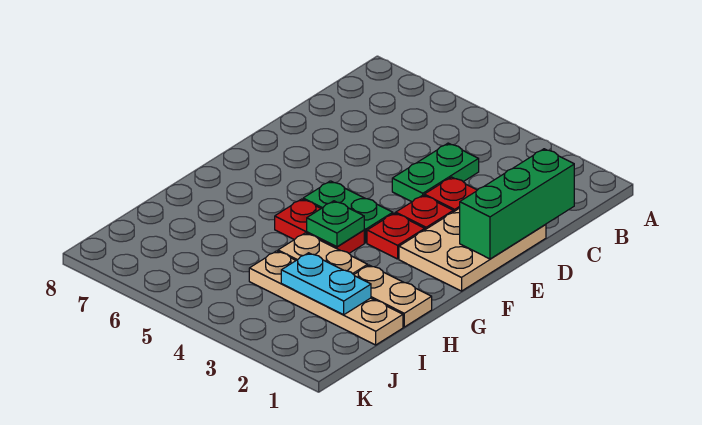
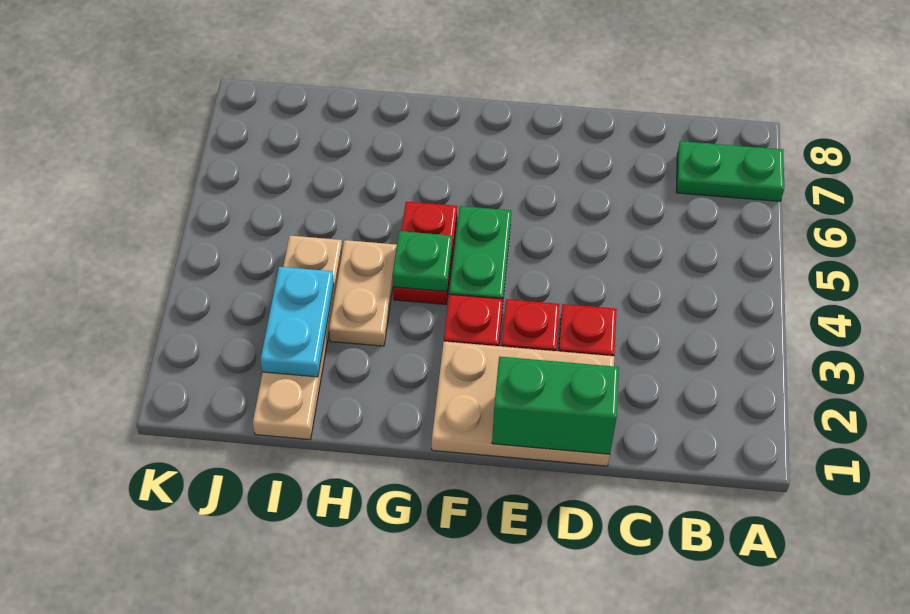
green brick C1:E1 level 2 -> green brick D1:E1 level 2
green plate C4:D4 level 1 -> green plate A7:B7 level 1
tan plate H1:H2 level 1 -> none

